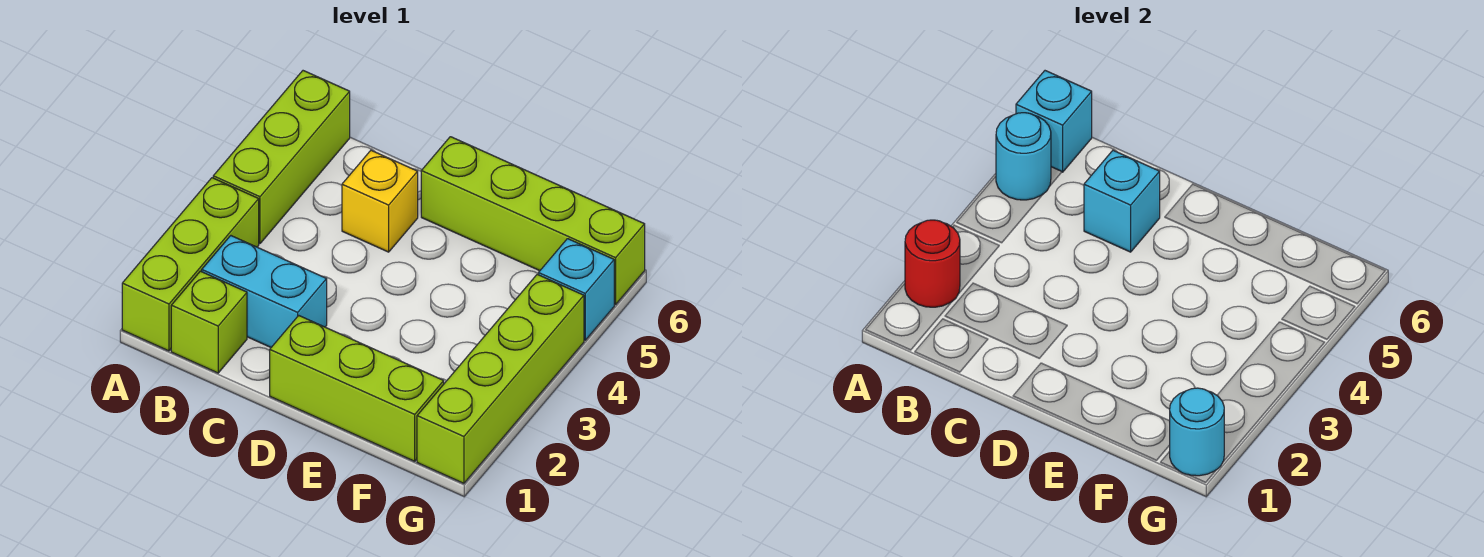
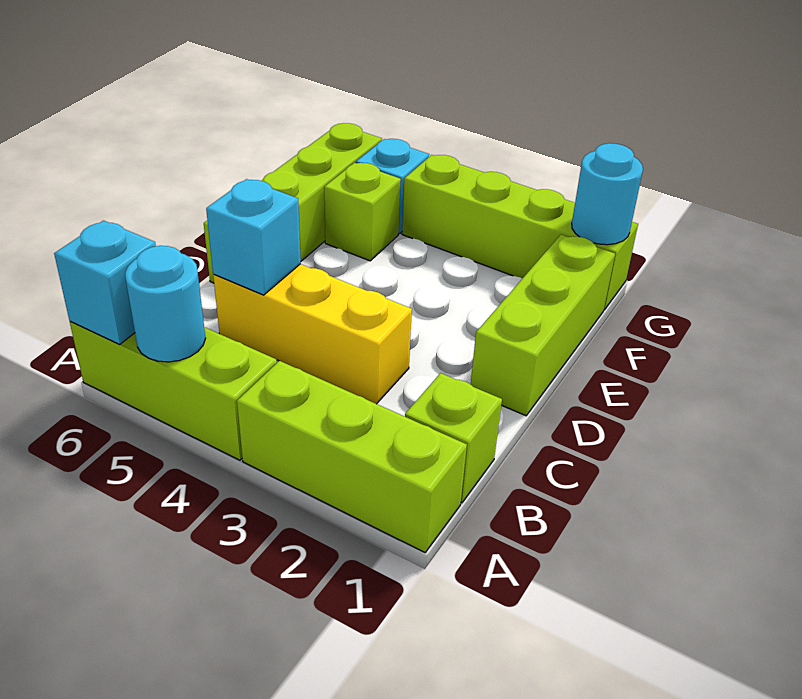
red round brick A2 level 2 -> none
cyan brick B2:C2 level 1 -> none
yellow brick C5 level 1 -> yellow brick C3:C5 level 1
none -> lime brick F5 level 1

